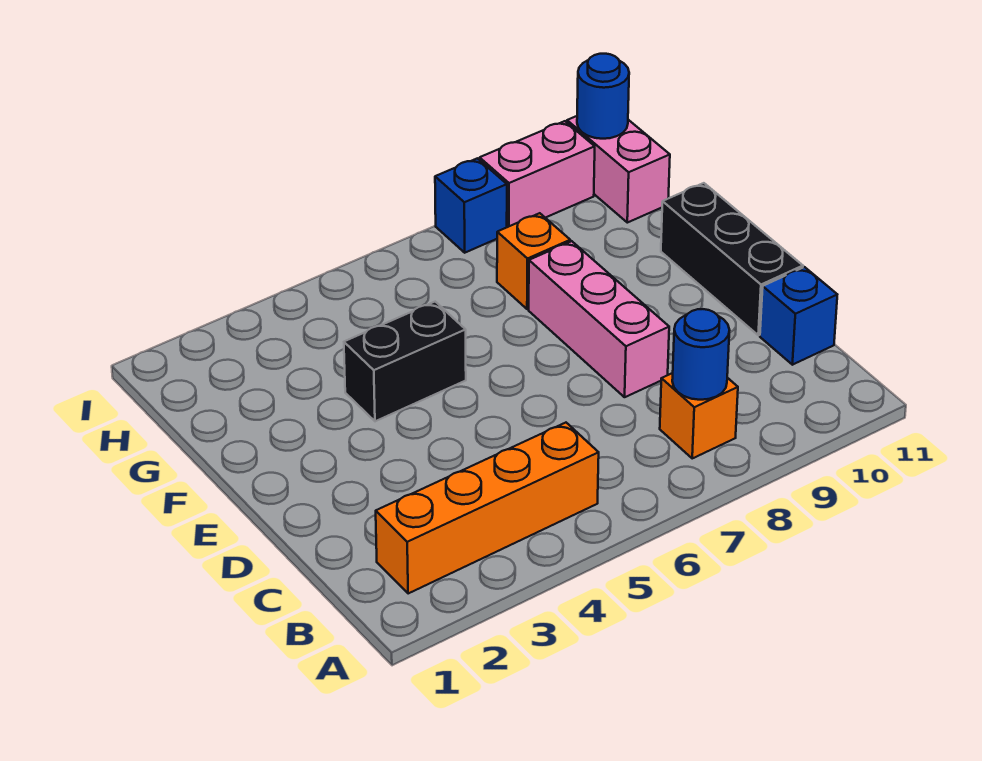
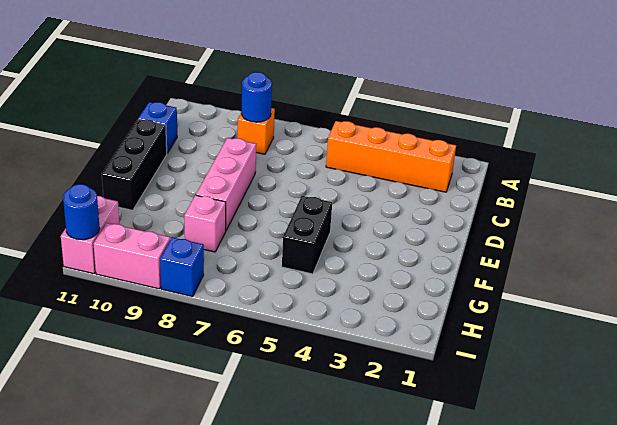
black brick F4:F5 level 1 -> black brick F5:G5 level 1
orange brick G8 level 1 -> pink brick G8 level 1

